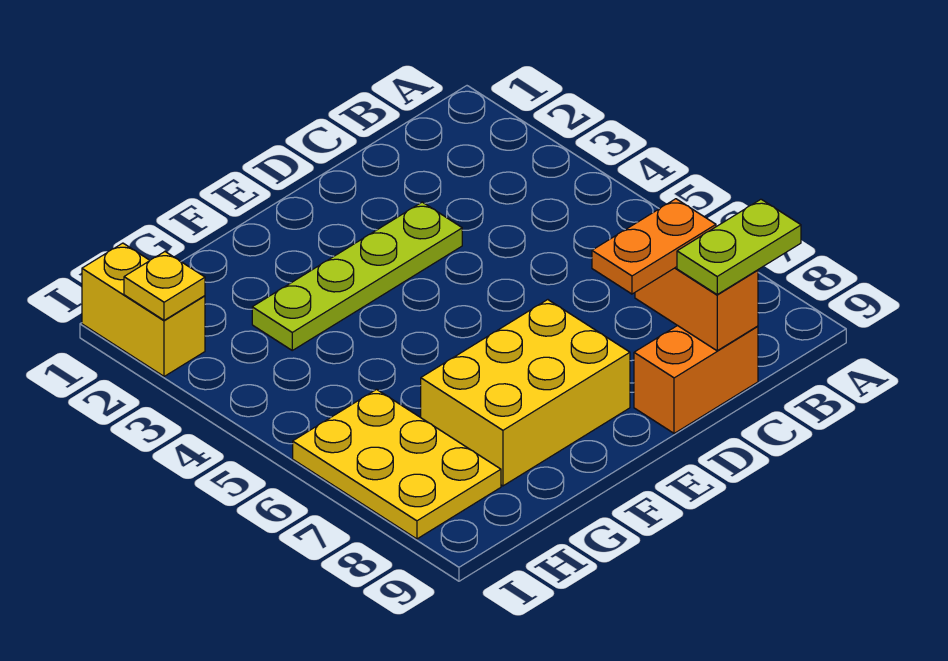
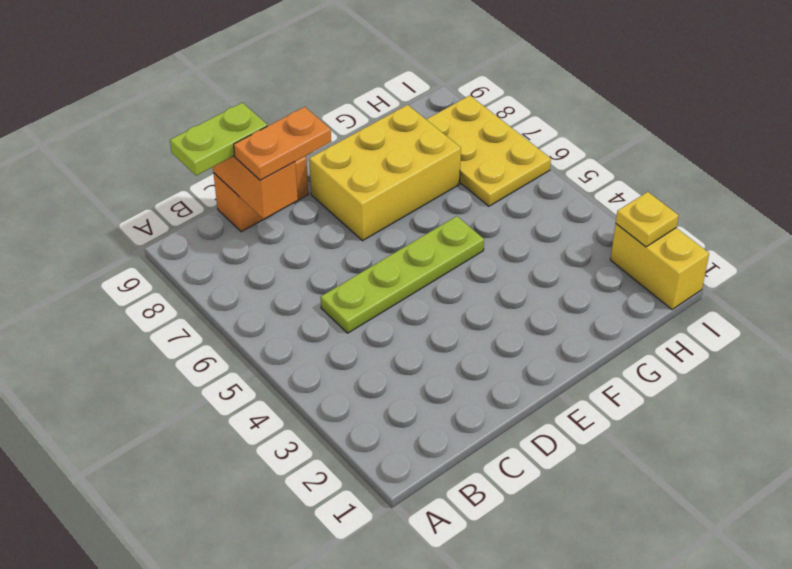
lime plate D3:G3 level 1 -> lime plate C5:F5 level 1

